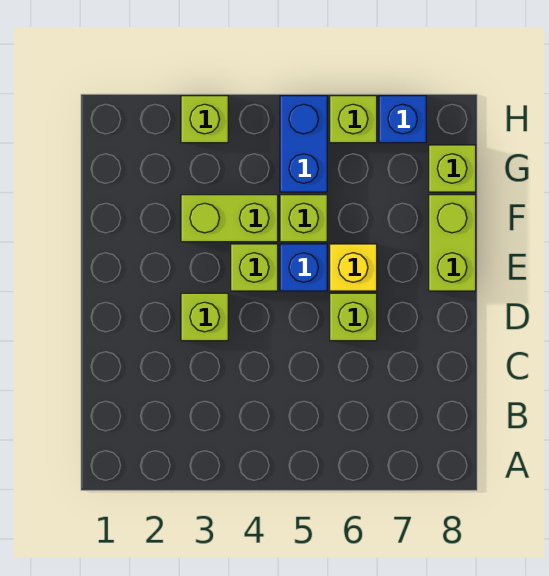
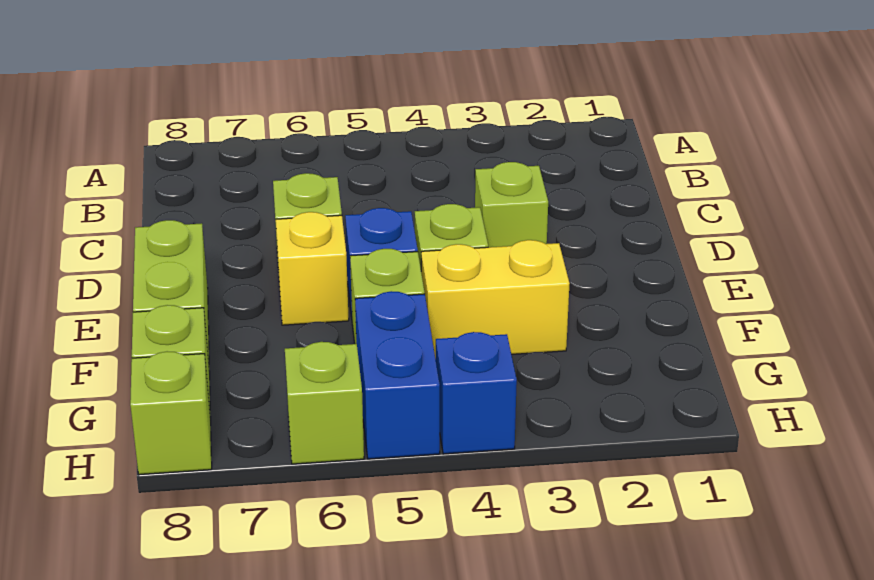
lime brick F3:F4 level 1 -> yellow brick F3:F4 level 1
lime brick H3 level 1 -> lime brick H8 level 1
blue brick H7 level 1 -> blue brick H4 level 1

